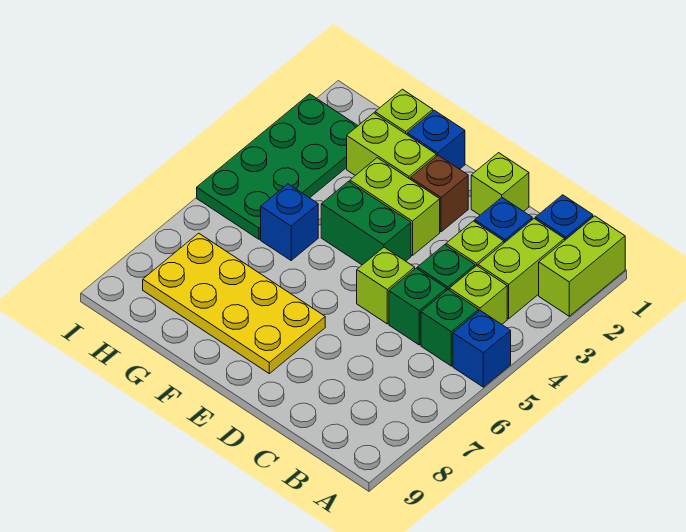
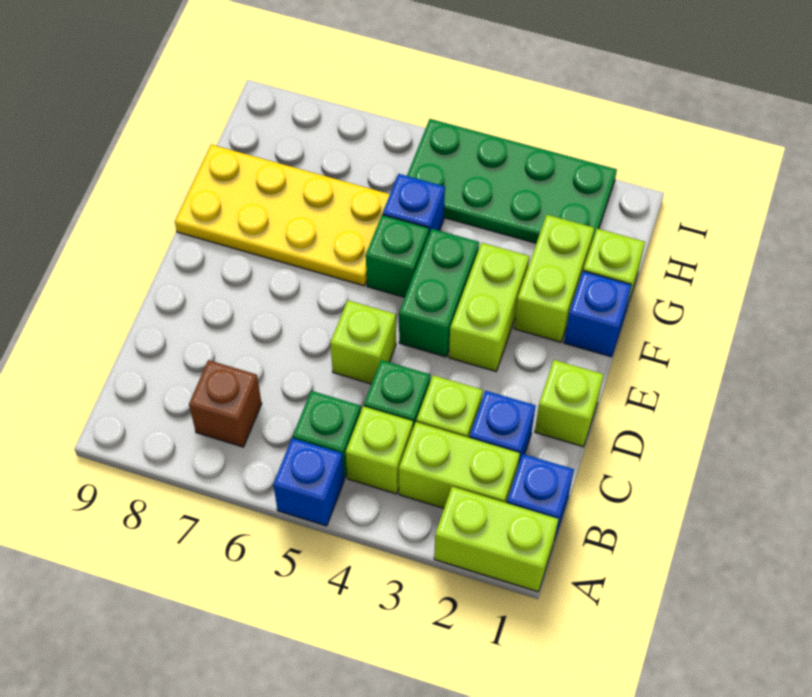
green brick C5 level 1 -> green brick F5 level 1
brown brick E2 level 1 -> brown brick B7 level 1
yellow plate E7:H8 level 1 -> yellow plate F6:G9 level 1

